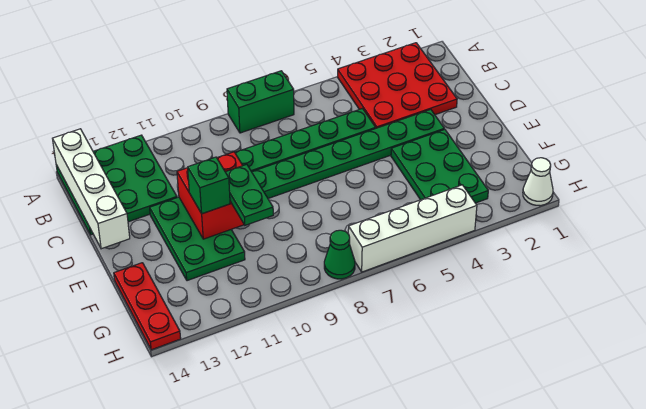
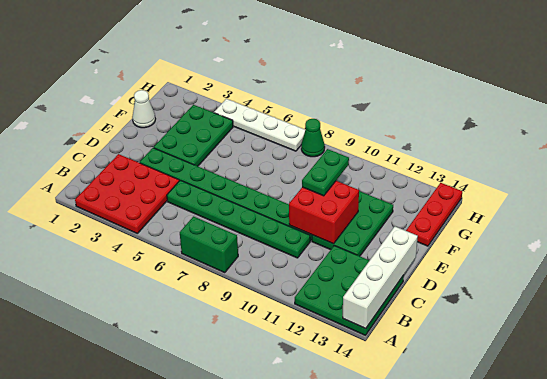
green brick E11 level 3 -> none
white cone H1 level 1 -> white cone F1 level 1
white brick H4:H7 level 1 -> white plate H4:H7 level 1

